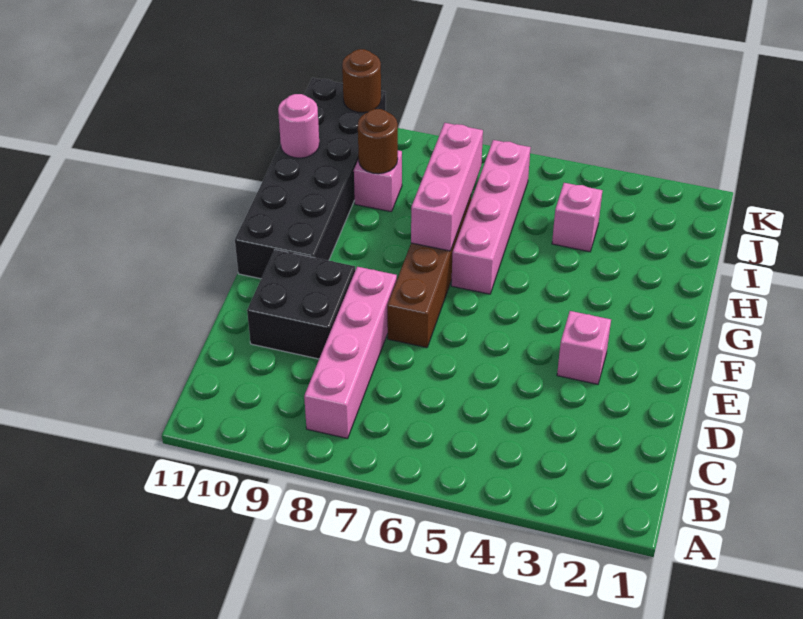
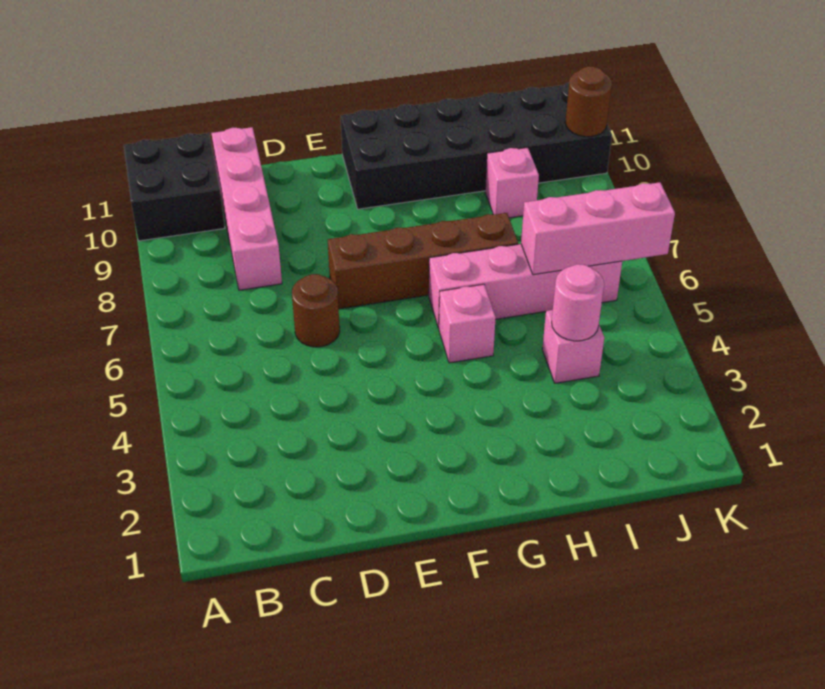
pink brick B8:E8 level 1 -> pink brick C8:C11 level 1
black brick D9:E10 level 1 -> black brick A10:B11 level 1
pink brick E3 level 1 -> pink brick G5 level 1
pink brick G7:I7 level 2 -> pink brick I6:K6 level 2
brown round brick I9 level 2 -> brown round brick D6 level 1
pink round brick I11 level 2 -> pink round brick I4 level 2

